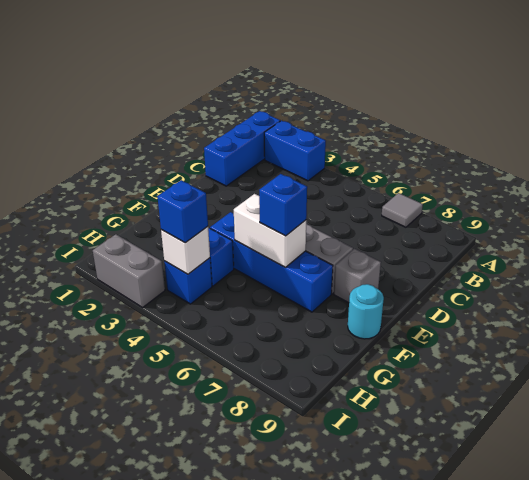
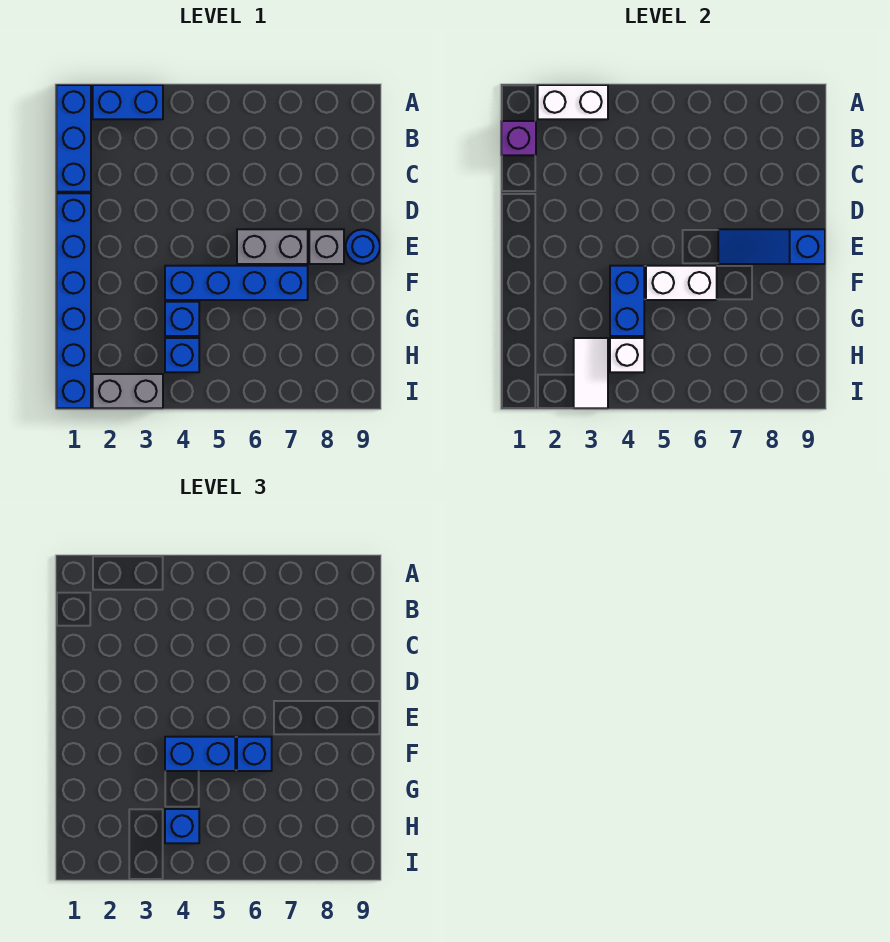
none -> white brick A2:A3 level 2
grey tile A7 level 1 -> none
none -> purple brick B1 level 2
none -> blue brick D1:I1 level 1
none -> blue slope E7:E9 level 2 top 9
none -> blue round brick E9 level 1
none -> blue brick F4:G4 level 2
none -> blue brick F4:F5 level 3
cyan round brick F9 level 1 -> none
none -> white tile H3:I3 level 2

